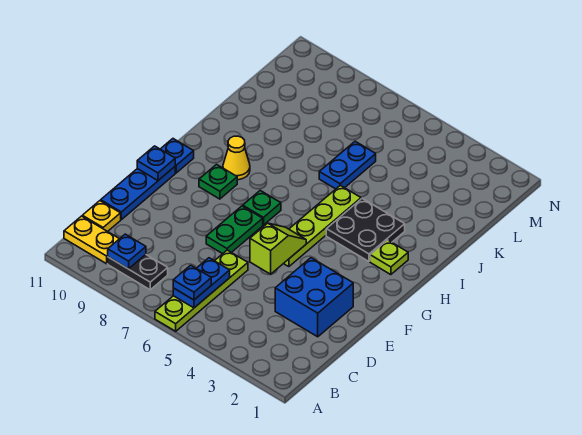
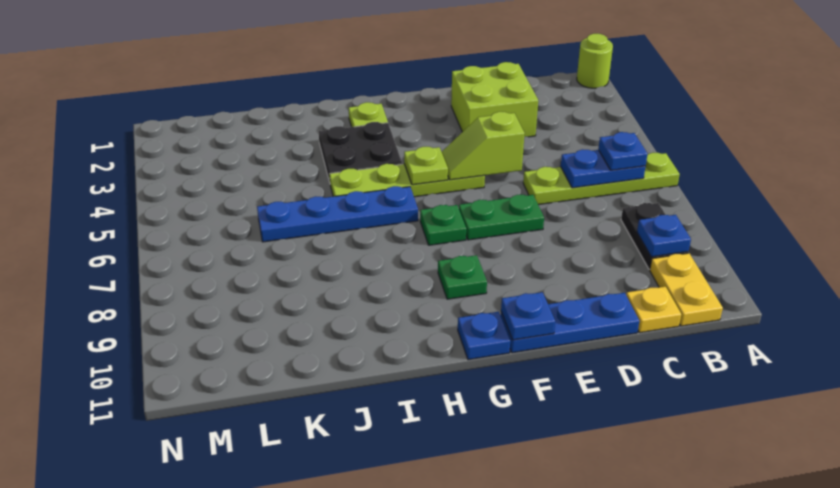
none -> lime round brick A1 level 1
blue brick D2:E3 level 1 -> lime brick D2:E3 level 1
none -> lime plate G5 level 2
yellow cone H9 level 1 -> none
blue plate J6:K6 level 1 -> blue plate H6:K6 level 1

